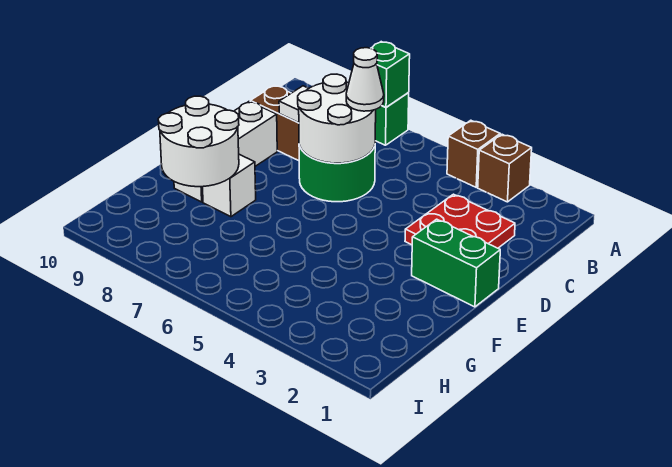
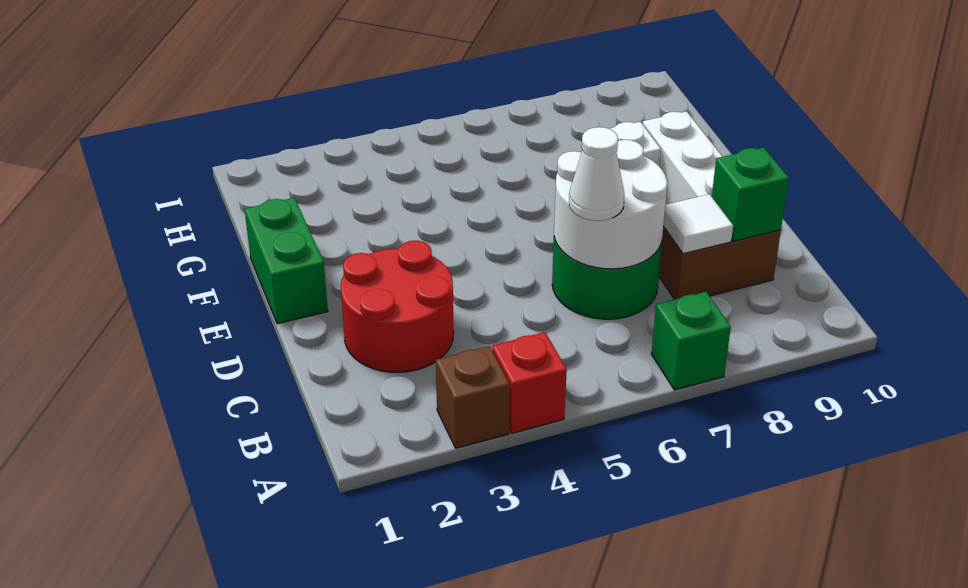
brown brick A4 level 1 -> red brick A4 level 1
green brick A7 level 2 -> green brick C9 level 2
red plate C2:D3 level 1 -> red round brick C2:D3 level 1
green brick E1:E2 level 1 -> green brick E1:F1 level 1
white round brick F8:G9 level 2 -> none

